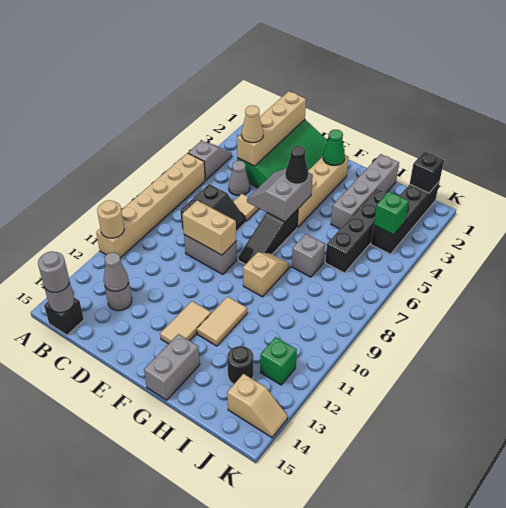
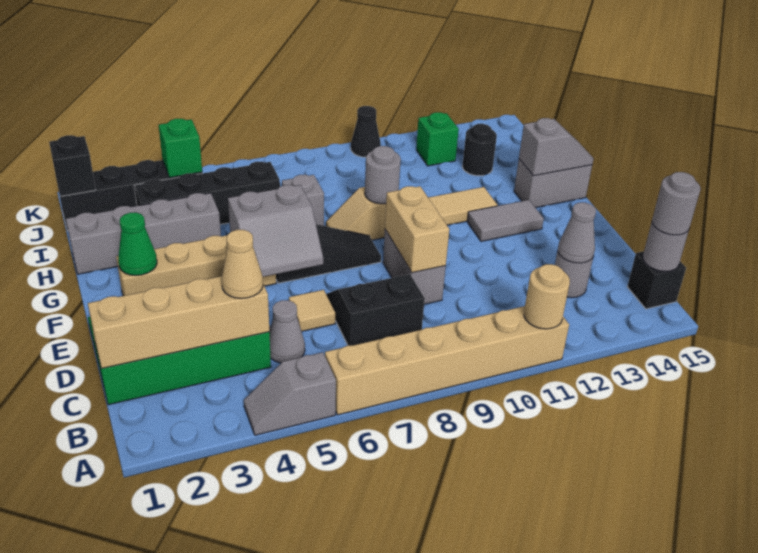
black cone F5 level 3 -> black cone K10 level 1
tan tile F12:F13 level 1 -> grey tile F12:F13 level 1
none -> grey round brick G9 level 2
none -> grey slope G14:G15 level 2 top 14
tan slope J14:K14 level 1 top J -> none

